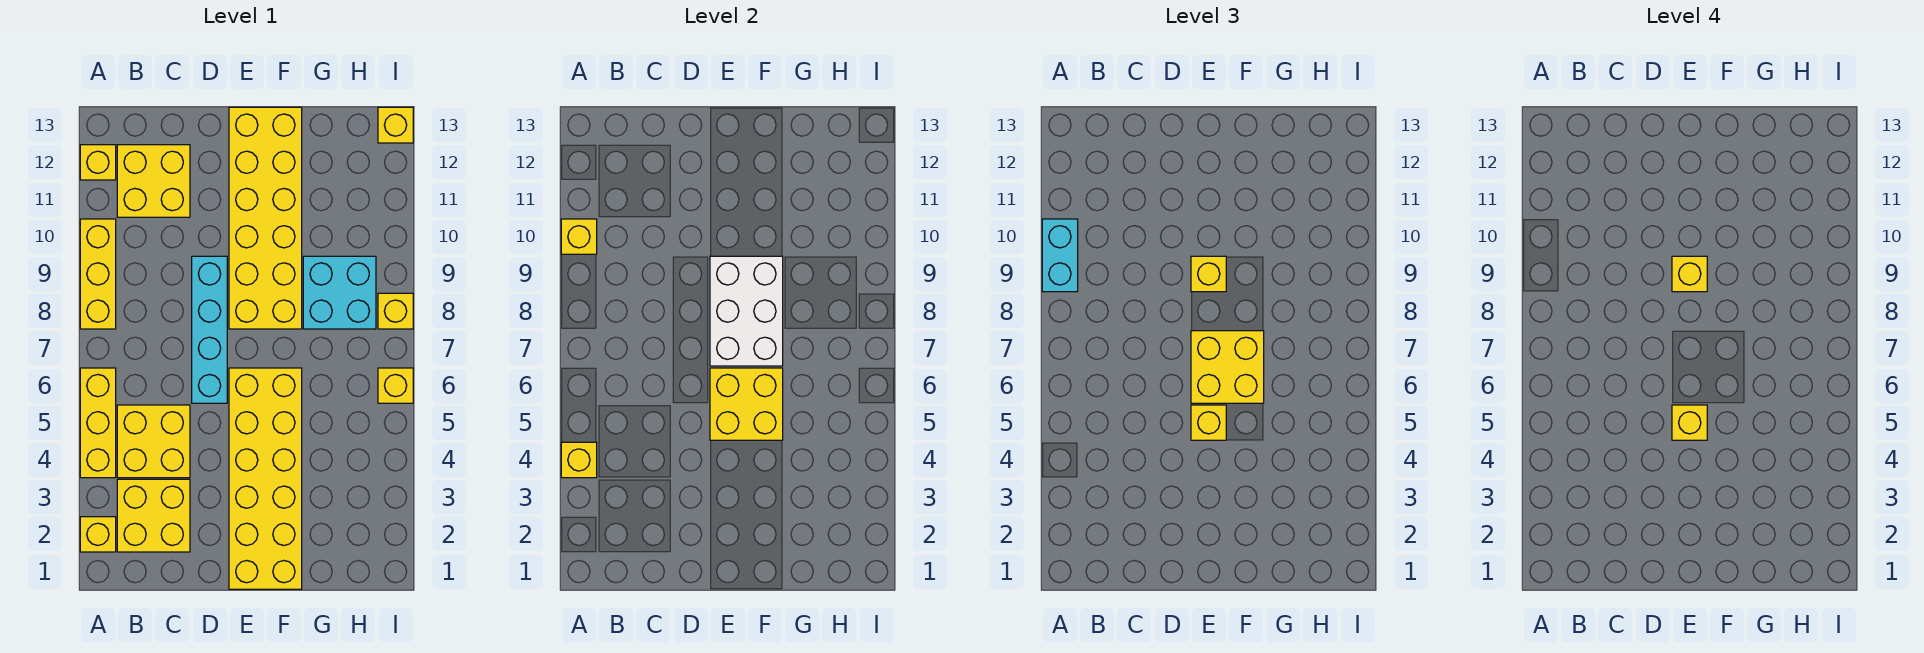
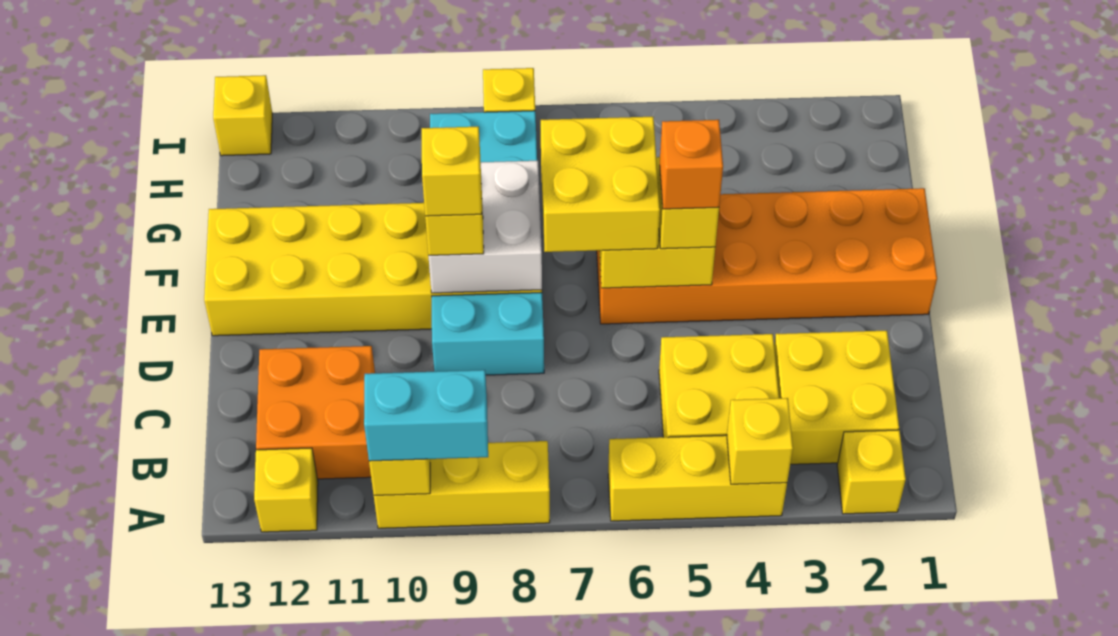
yellow brick B11:C12 level 1 -> orange brick B11:C12 level 1
cyan brick D6:D9 level 1 -> cyan brick D8:D9 level 1
yellow brick E1:F6 level 1 -> orange brick E1:F6 level 1
yellow brick E5 level 4 -> orange brick E5 level 4
white brick E7:F9 level 2 -> white brick E8:F9 level 2
yellow brick I6 level 1 -> none

